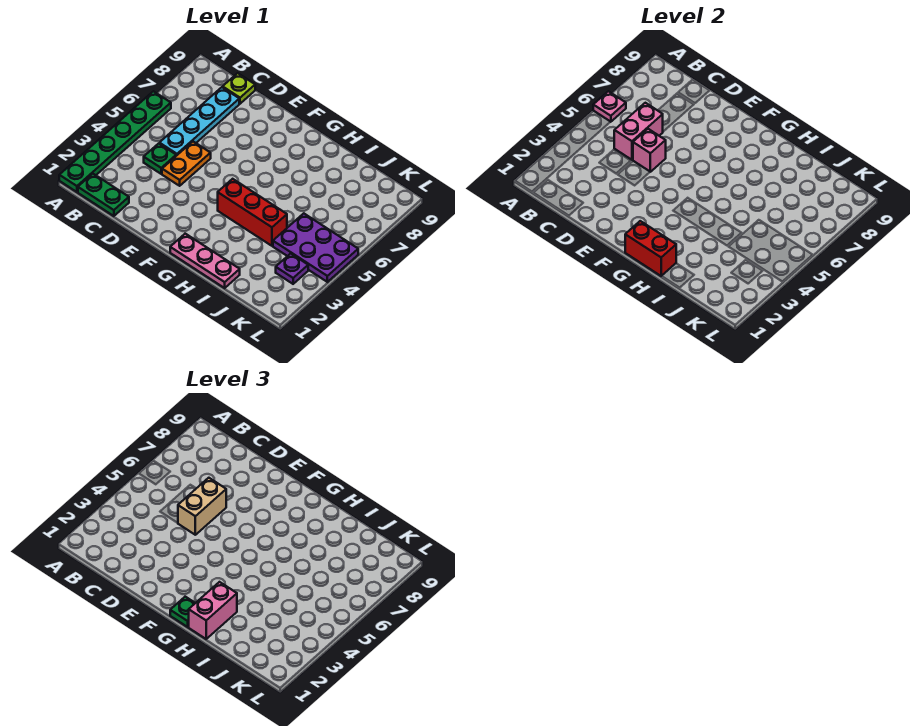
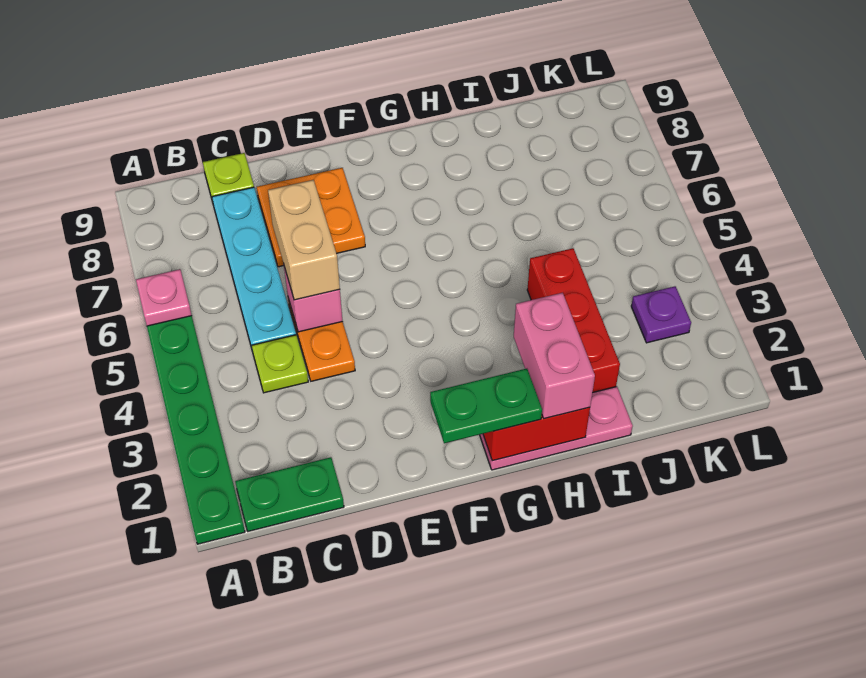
green plate C4 level 1 -> lime plate C4 level 1
pink brick C5:C6 level 2 -> none
none -> orange plate D7:E8 level 1
green plate G1 level 3 -> green plate F1:G1 level 3
red brick G4:I4 level 1 -> red brick I2:I4 level 1
purple plate J4:L5 level 1 -> none

